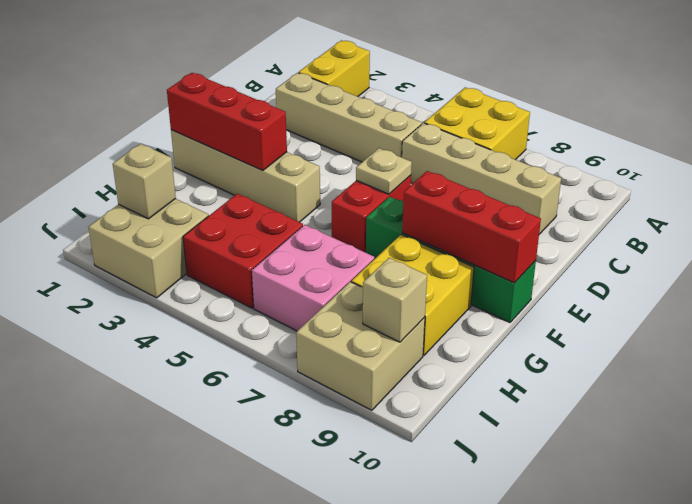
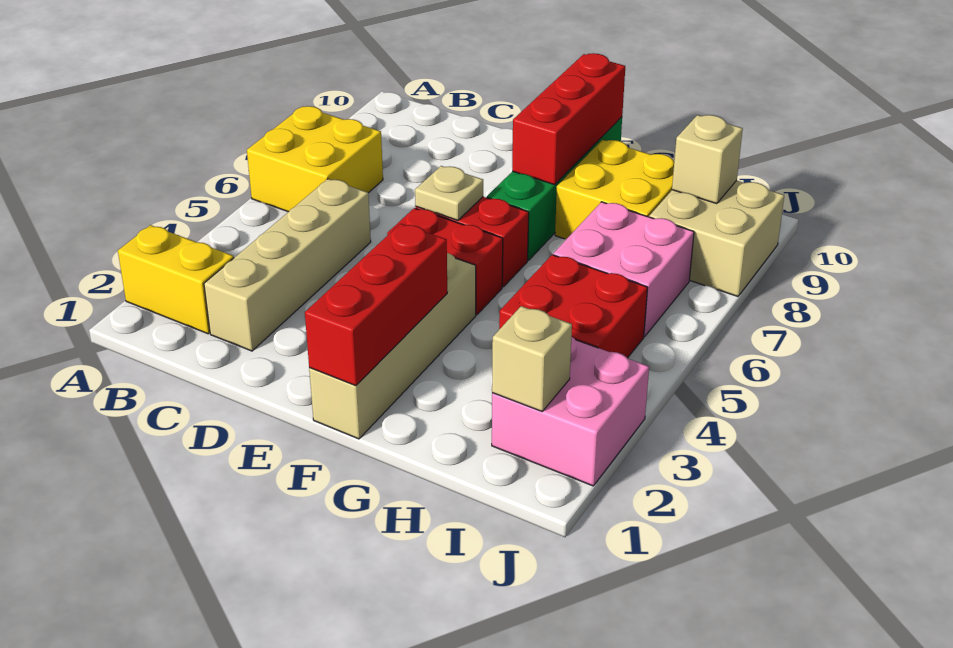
tan brick C6:C9 level 1 -> none
none -> red brick E5:F5 level 1
tan brick I2:J3 level 1 -> pink brick I2:J3 level 1

